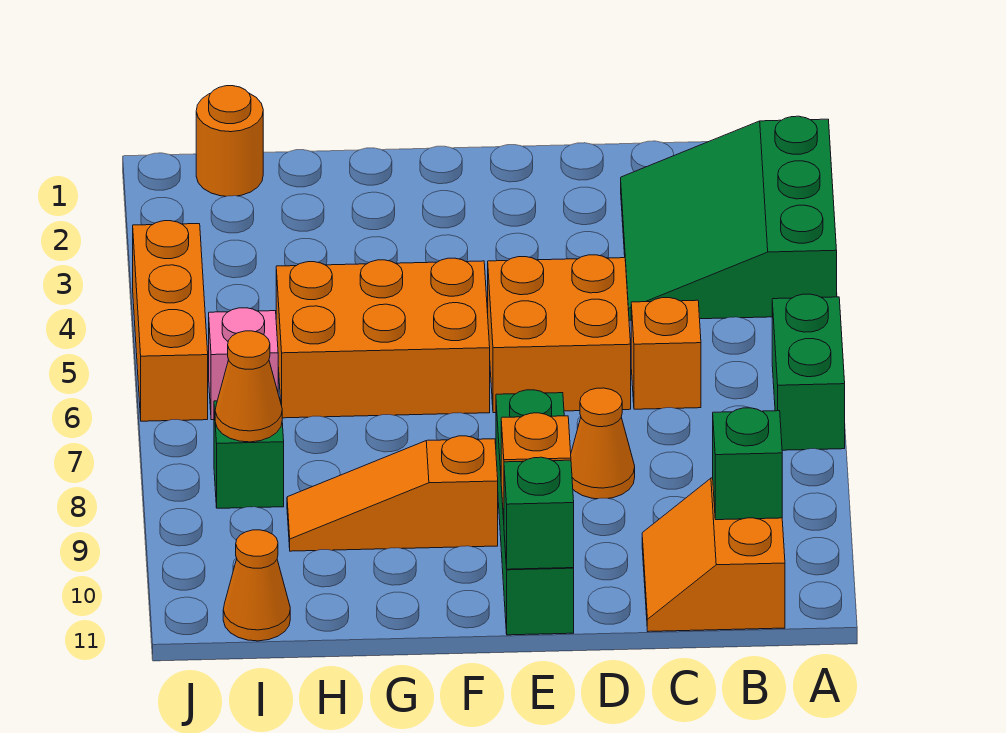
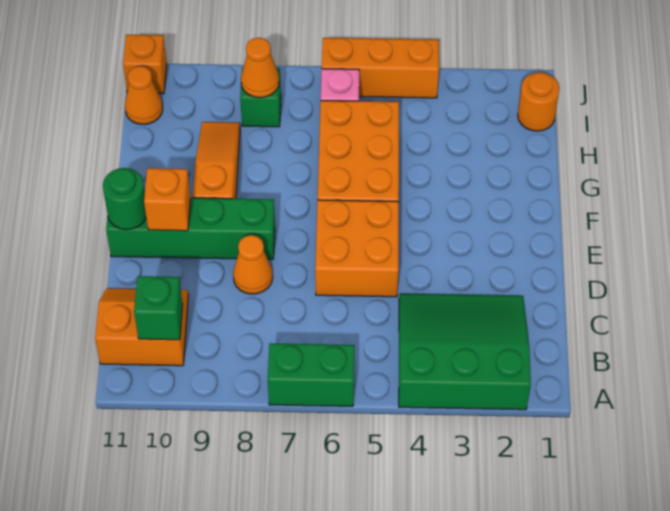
orange brick C6 level 1 -> orange brick J11 level 1
green brick E11 level 2 -> green round brick E11 level 2

